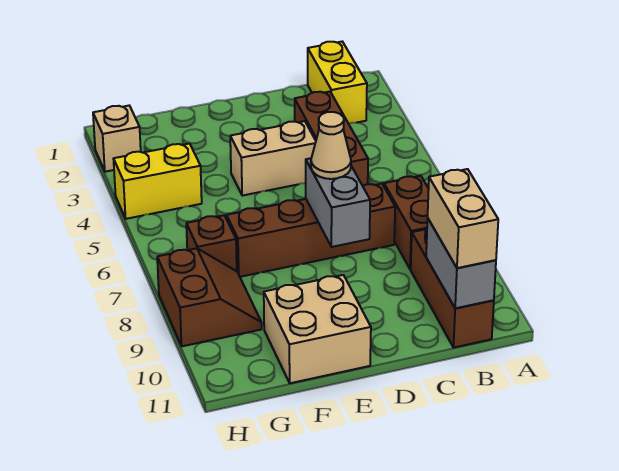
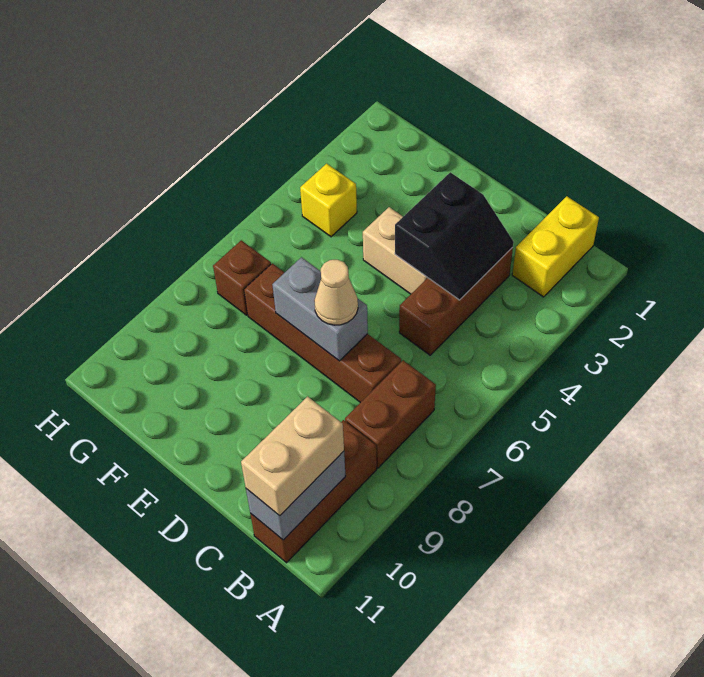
none -> black slope C3:D4 level 2 top D
grey brick D7:D8 level 2 -> grey brick D7:E7 level 2
tan brick E10:F11 level 1 -> none
yellow brick G4:H4 level 1 -> yellow brick G4 level 1
brown slope G8:H9 level 1 top H -> none
tan brick H2 level 1 -> none

